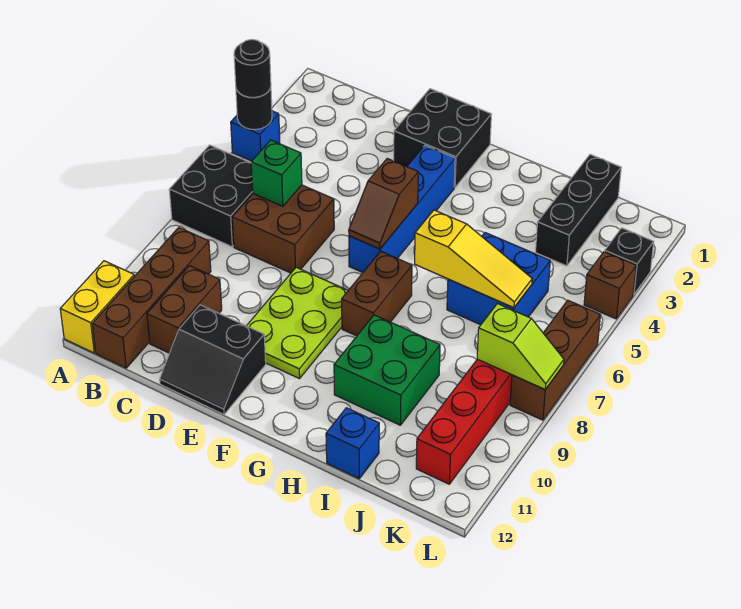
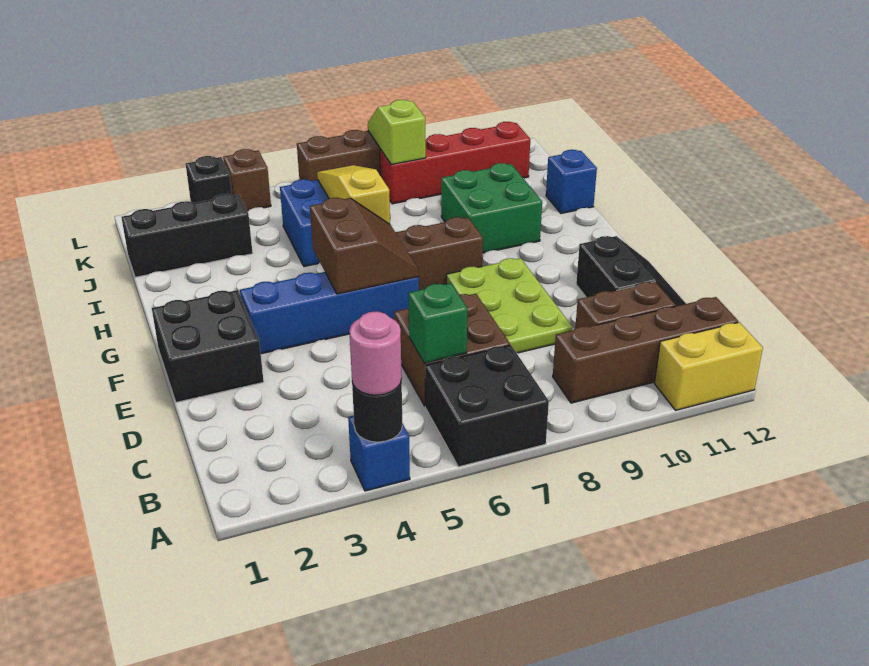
black round brick A4 level 3 -> pink round brick A4 level 3
lime plate E8:F10 level 1 -> lime plate D8:F9 level 1
brown slope F5:F6 level 2 top 5 -> brown slope F5:G6 level 2 top 5

